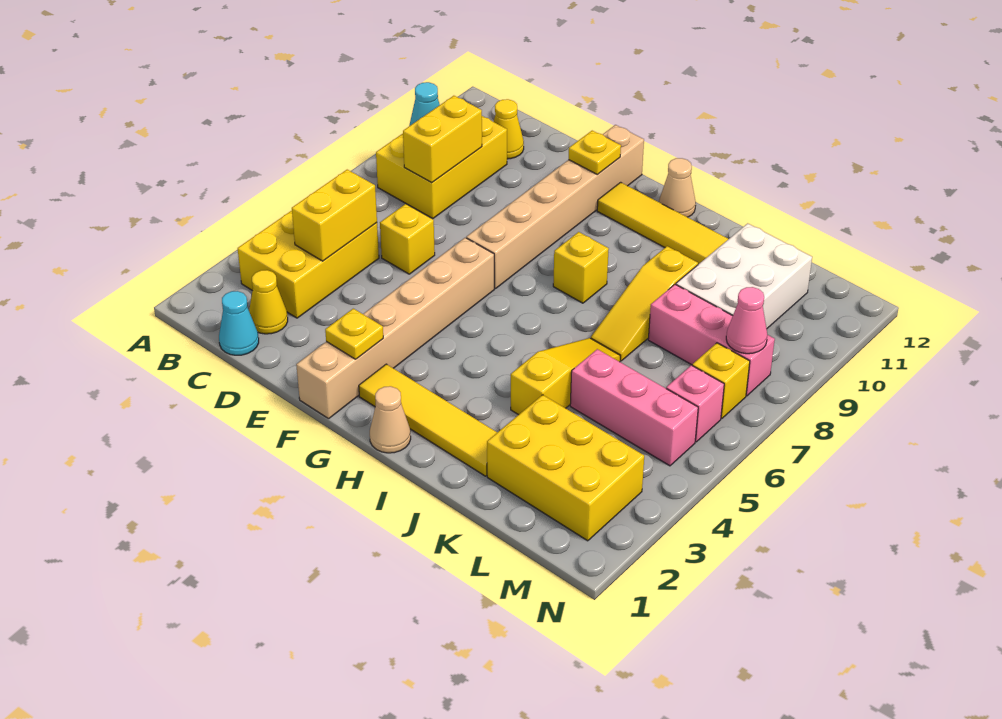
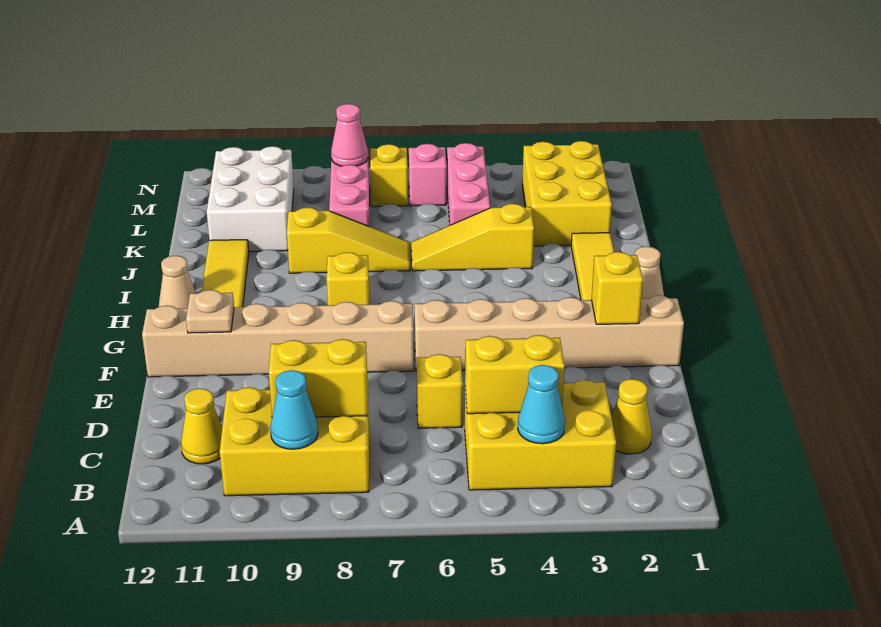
cyan cone C1 level 1 -> cyan cone B4 level 2
yellow plate F2 level 2 -> yellow brick F2 level 2
yellow plate F11 level 2 -> tan plate F11 level 2
white brick K9:L11 level 1 -> white brick K10:M11 level 1

